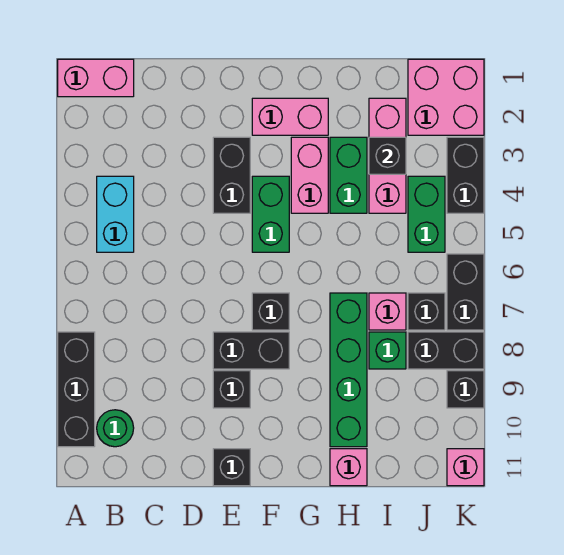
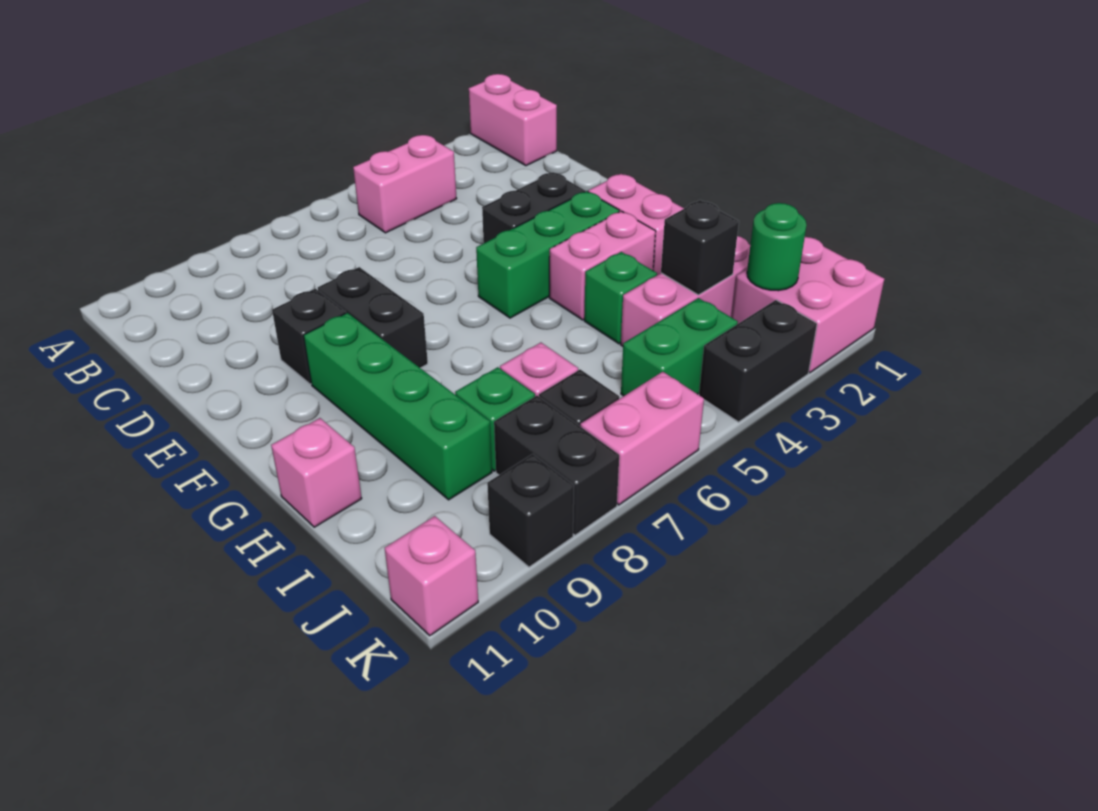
black brick A8:A10 level 1 -> none
cyan brick B4:B5 level 1 -> pink brick B4:B5 level 1
green round brick B10 level 1 -> green round brick J2 level 2
black brick E11 level 1 -> none
green brick F4:F5 level 1 -> green brick F3:F5 level 1
black brick F7 level 1 -> none
green brick H3:H4 level 1 -> green brick H4 level 1
green brick H7:H10 level 1 -> green brick F9:I9 level 1
black brick K6:K7 level 1 -> pink brick K6:K7 level 1

